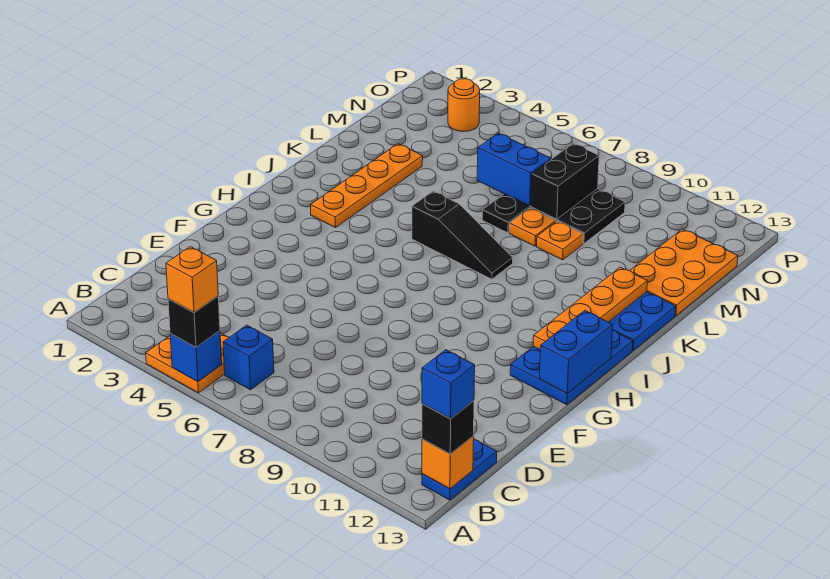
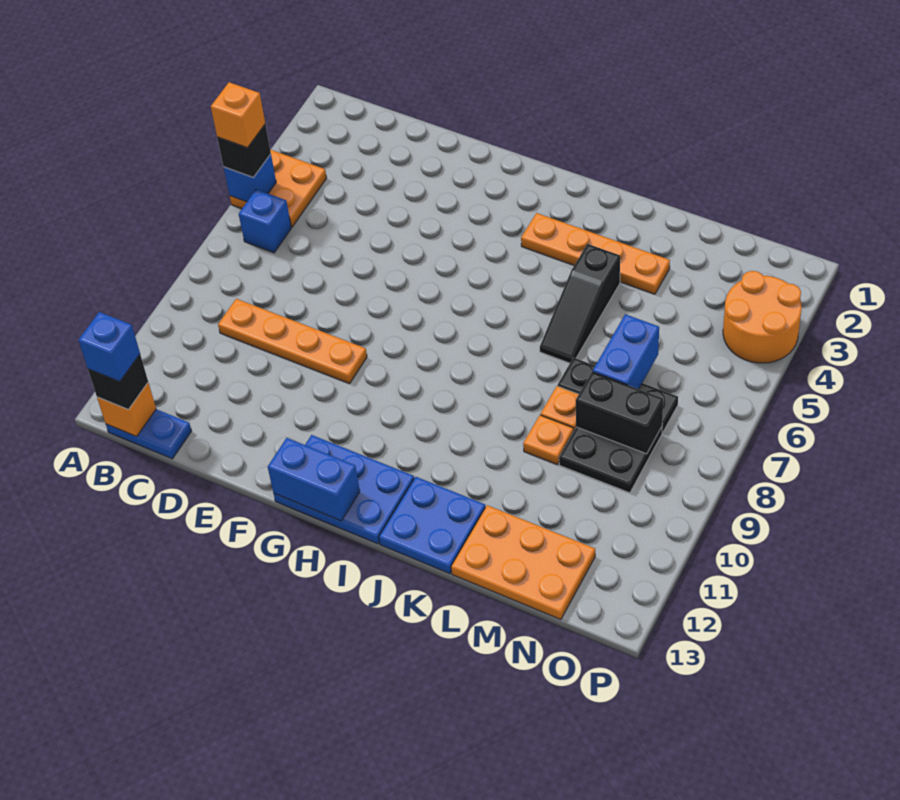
orange plate H12:K12 level 2 -> orange plate C9:F9 level 1
black slope J6:J8 level 1 top 6 -> black slope K4:K6 level 1 top 4
orange round brick O3 level 1 -> orange round brick O3:P4 level 1

